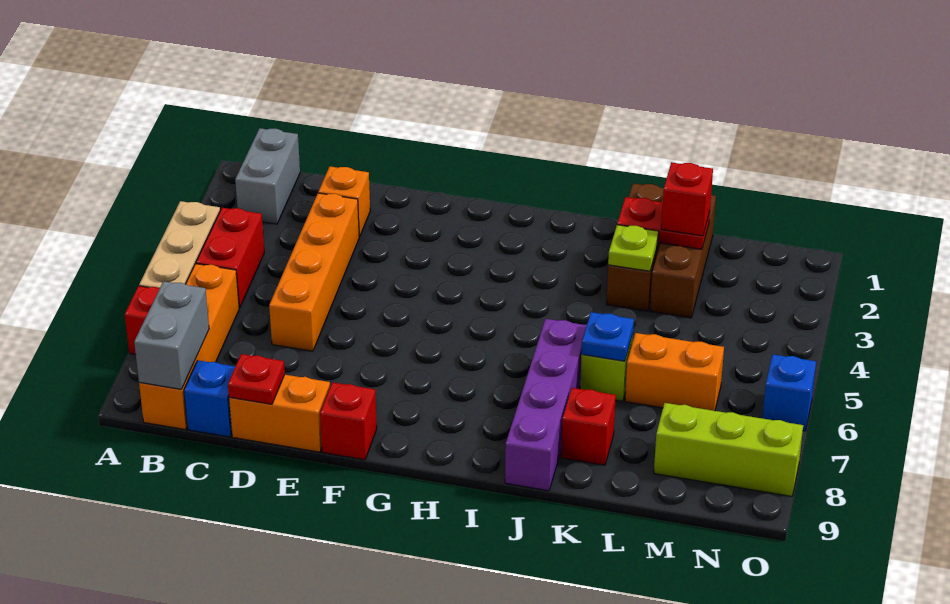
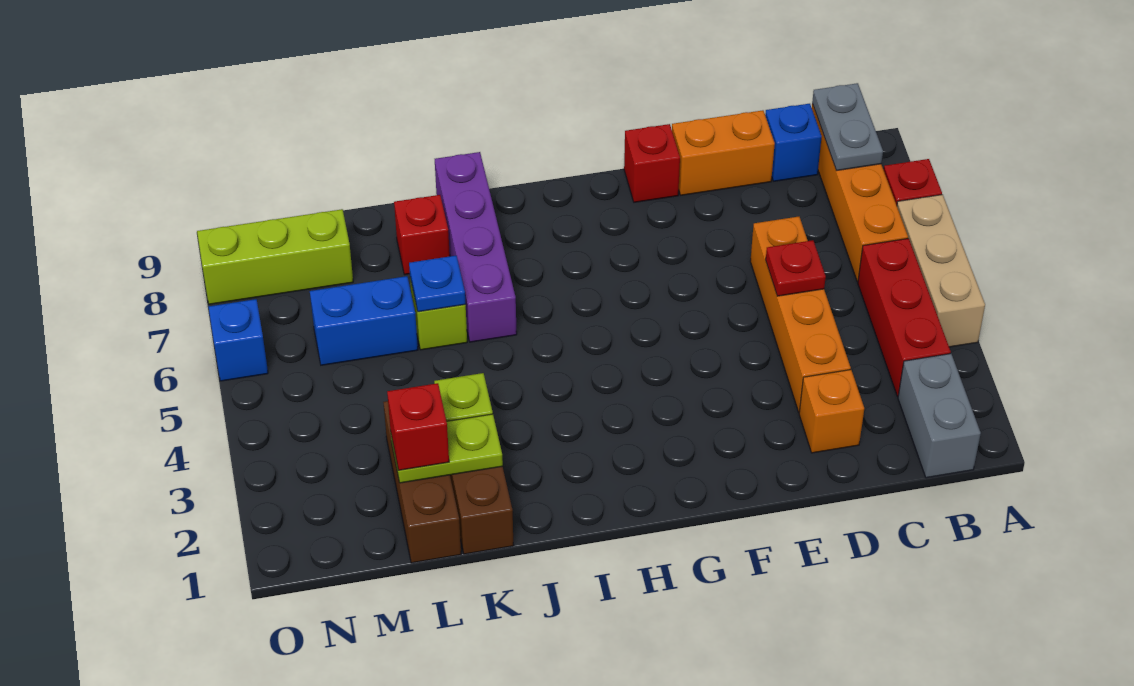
red brick B4:B5 level 1 -> red brick B3:B5 level 1
grey brick B8:B9 level 2 -> grey plate B8:B9 level 2
red plate D9 level 2 -> red plate D5 level 2
red plate K2:L2 level 2 -> lime plate K2:L2 level 2
orange brick L6:M6 level 1 -> blue brick L6:M6 level 1

